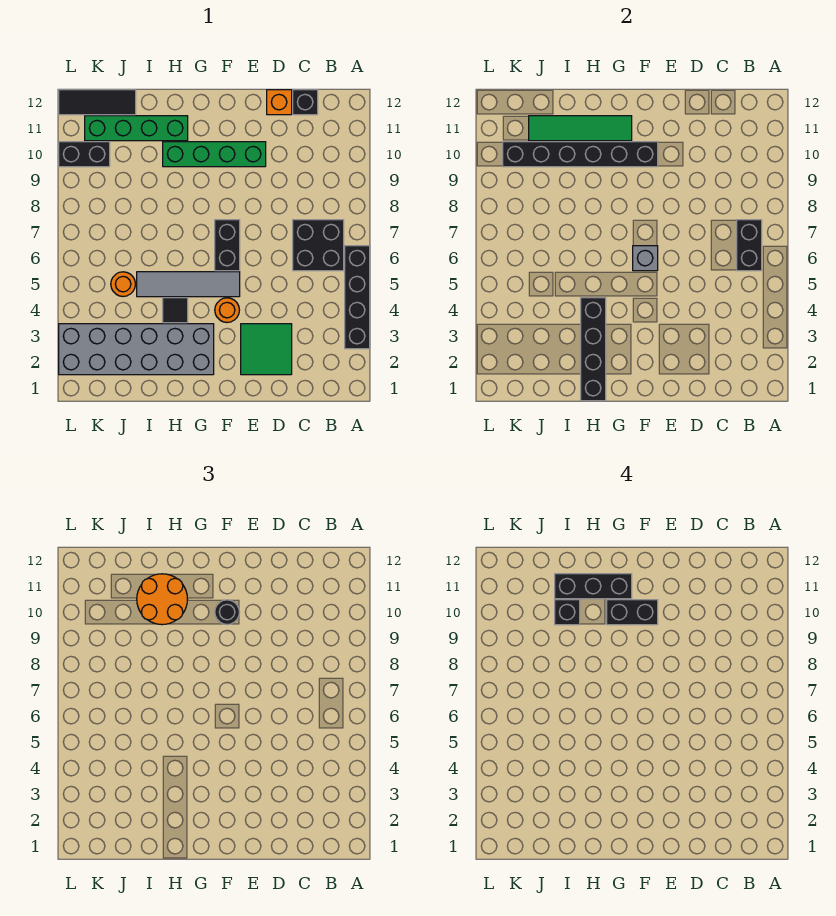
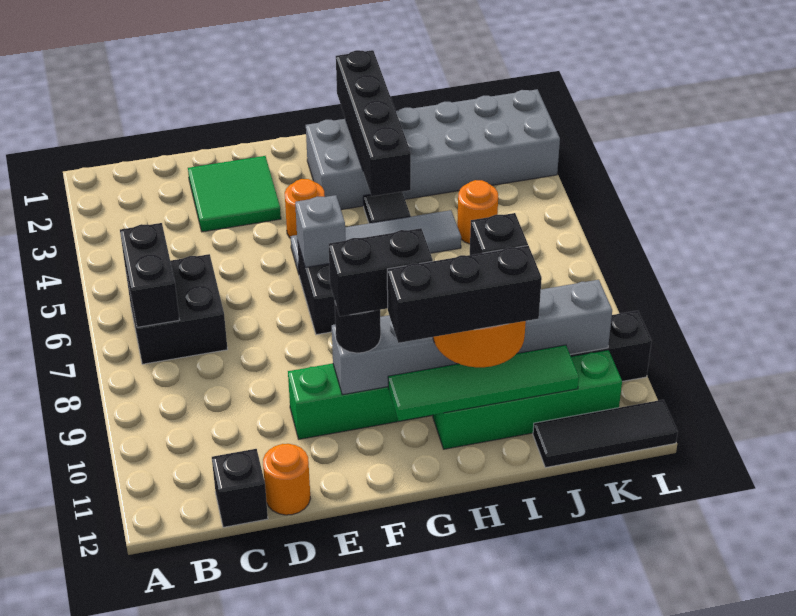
black brick A3:A6 level 1 -> none
orange brick D12 level 1 -> orange round brick D12 level 1
black brick F10:K10 level 2 -> grey brick F10:K10 level 2

